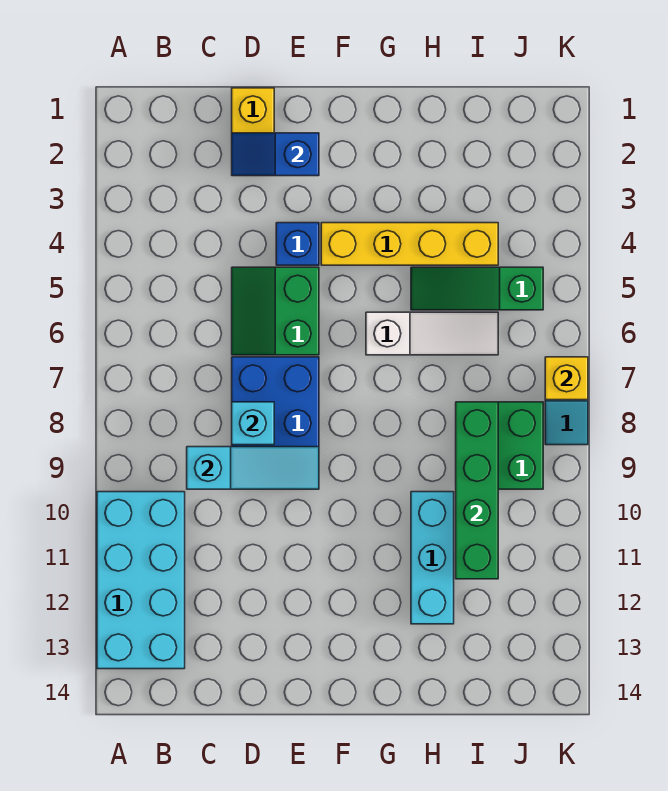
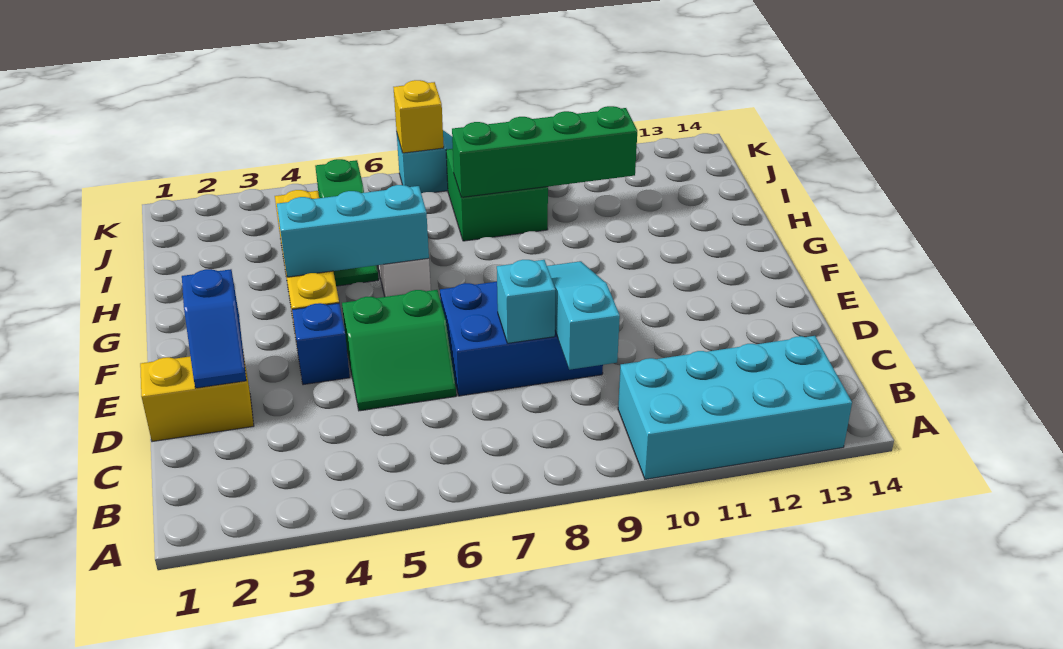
cyan brick H10:H12 level 1 -> cyan brick G4:G6 level 2

